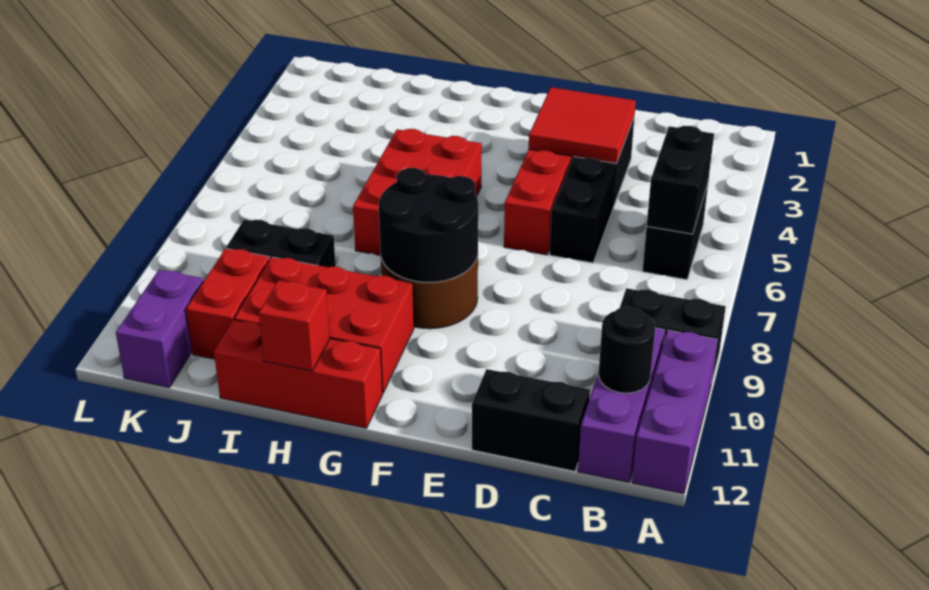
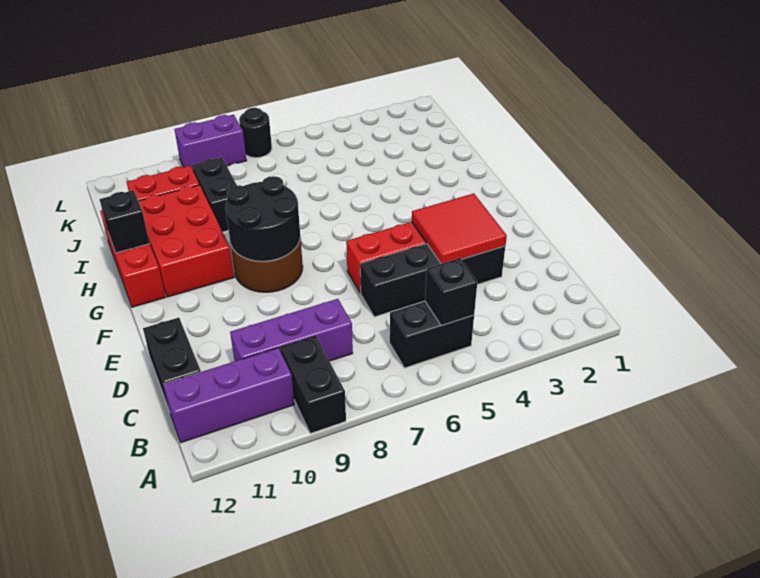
purple brick A10:A12 level 1 -> purple brick C8:C10 level 1
black brick B5:B6 level 2 -> black brick B5 level 2
black round brick B11 level 2 -> black round brick L7 level 1
red brick G5:H7 level 1 -> none
red brick H12 level 2 -> black brick H12 level 2
purple brick K11:K12 level 1 -> purple brick L8:L9 level 1

